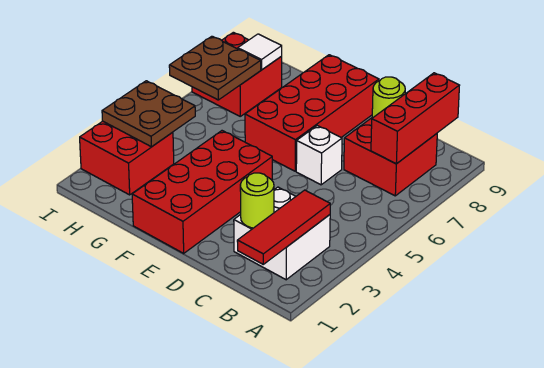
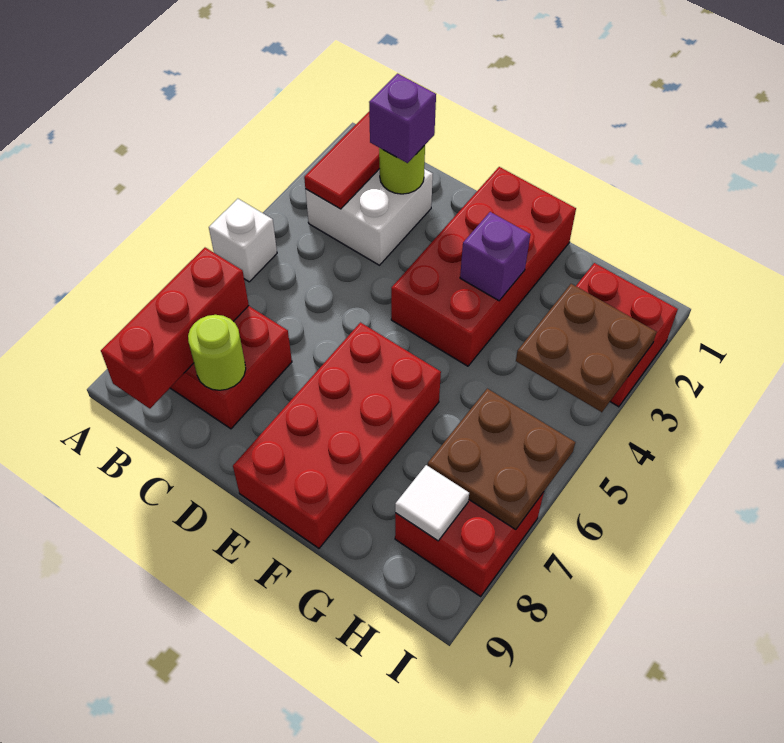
none -> purple brick C2 level 3
white brick D6 level 1 -> white brick A5 level 1
none -> purple brick F3 level 2

